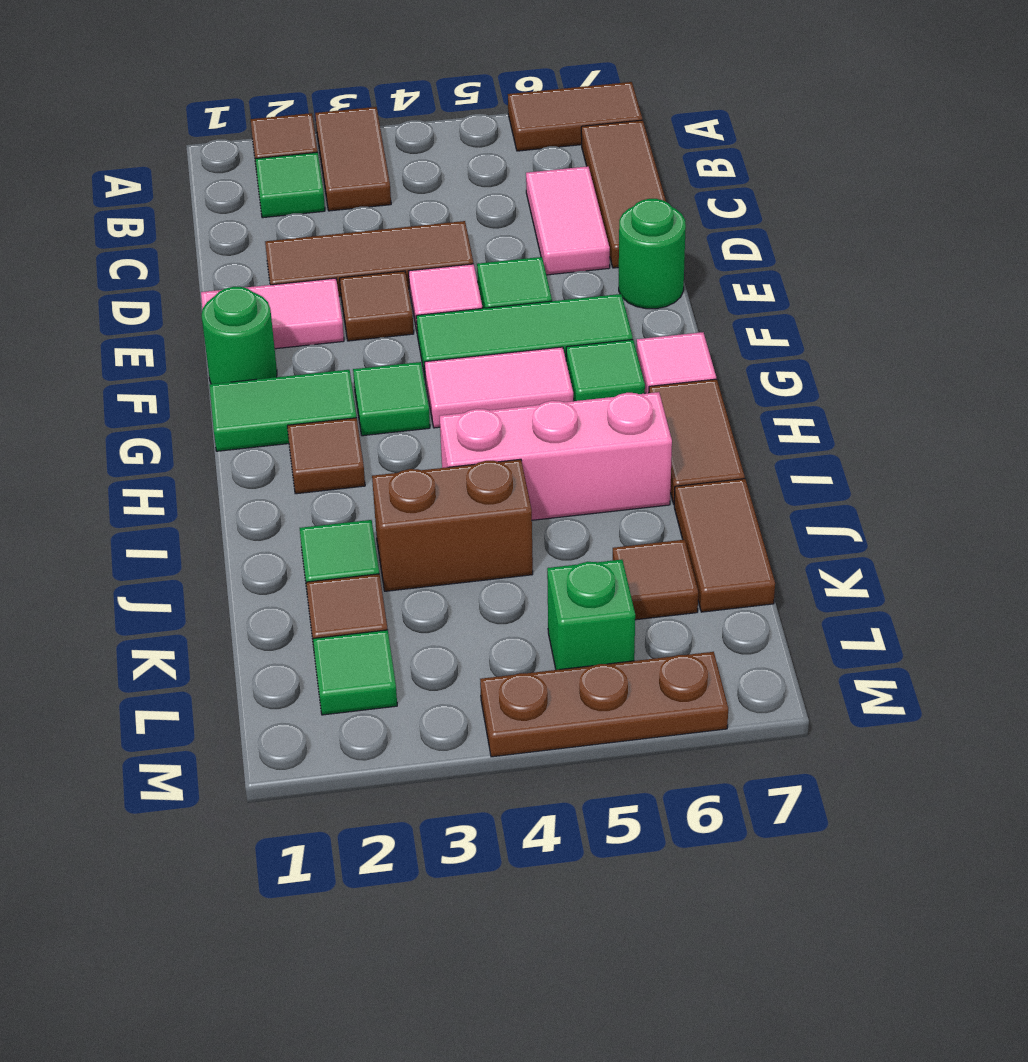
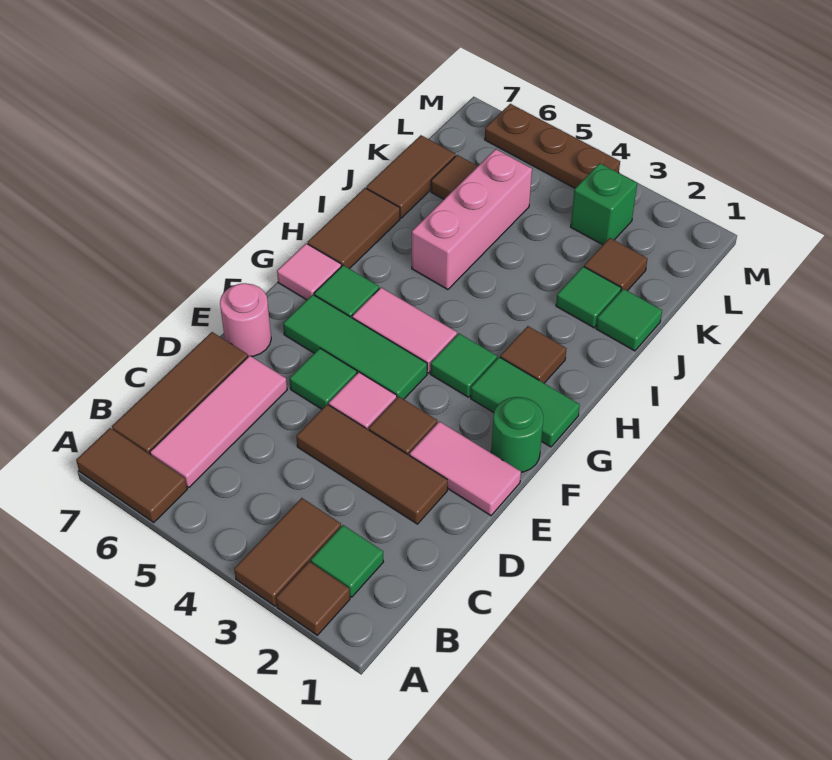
pink tile C6:D6 level 1 -> pink tile B6:D6 level 1
green round brick E7 level 1 -> pink round brick E7 level 1
pink brick I4:I6 level 1 -> pink brick I5:K5 level 1
brown brick J3:J4 level 1 -> none
green tile L2 level 1 -> green tile J1 level 1
green brick L5 level 1 -> green brick L3 level 1

